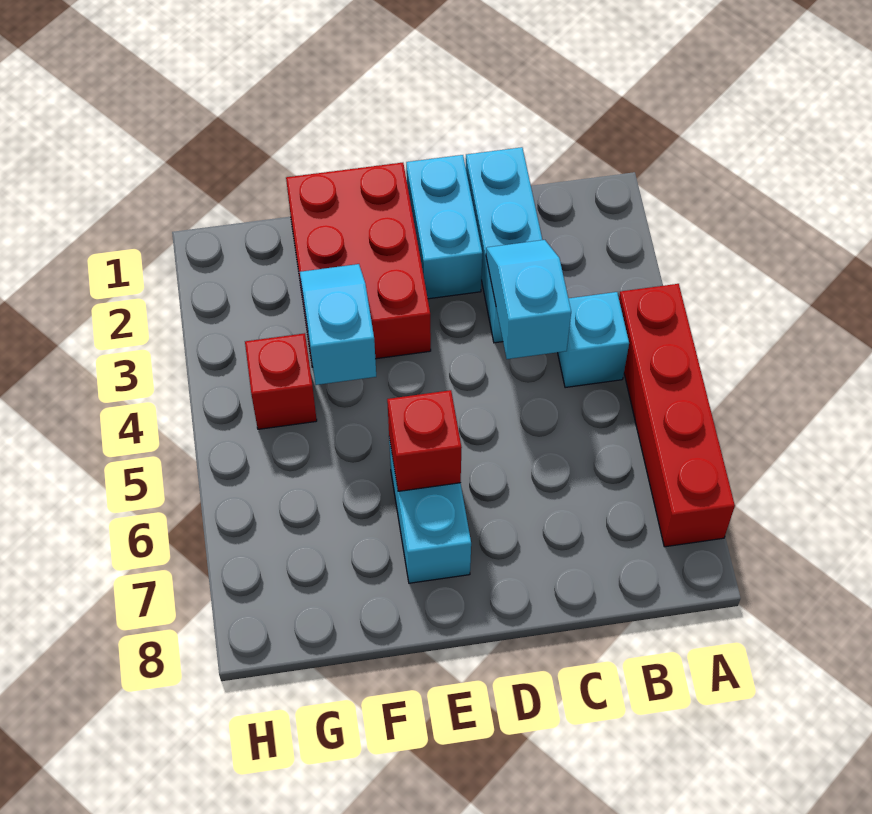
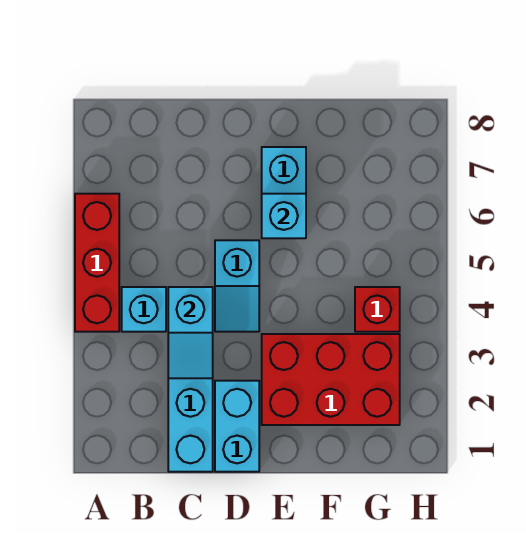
red brick A4:A7 level 1 -> red brick A4:A6 level 1
red brick E1:F3 level 1 -> red brick E2:G3 level 1
red brick E6 level 2 -> cyan brick E6 level 2
cyan slope F3:F4 level 2 top 4 -> cyan slope D4:D5 level 1 top 5

